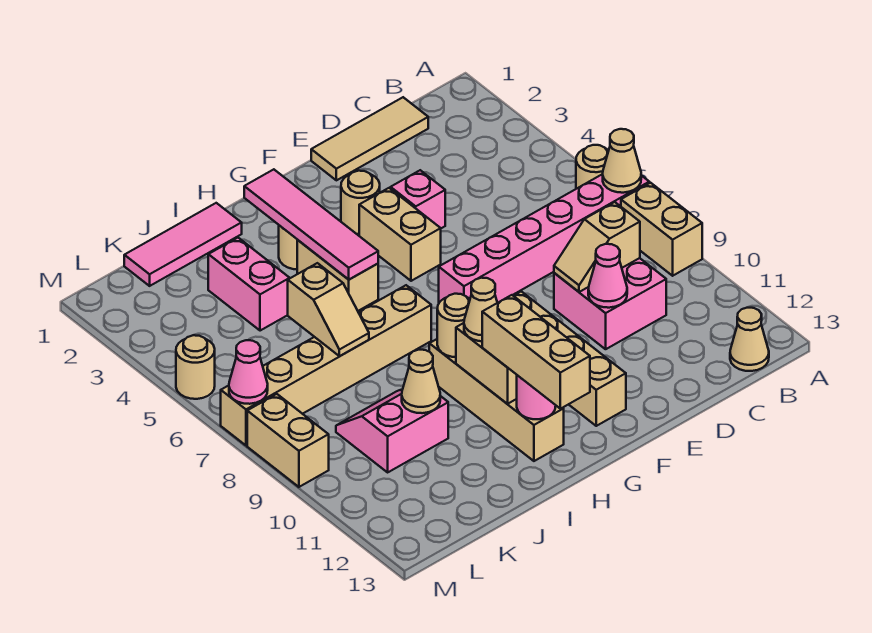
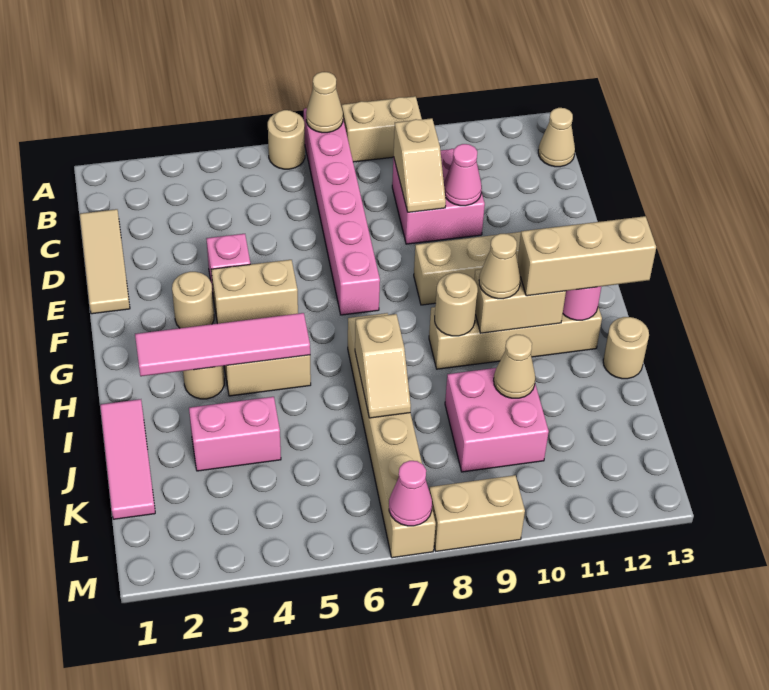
tan slope J6:J7 level 2 top 6 -> tan slope I7:J7 level 2 top I
pink slope J9:K10 level 1 top 10 -> pink brick J9:K10 level 1
tan round brick M5 level 1 -> tan round brick I13 level 1

